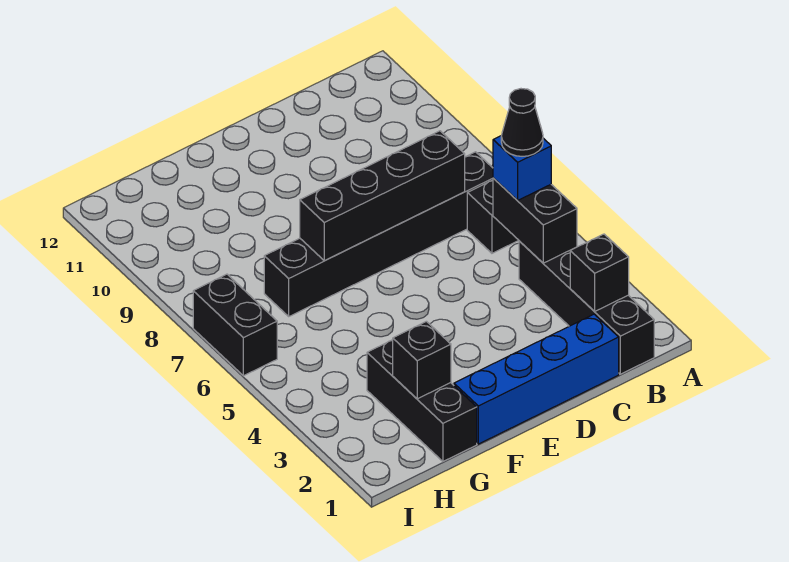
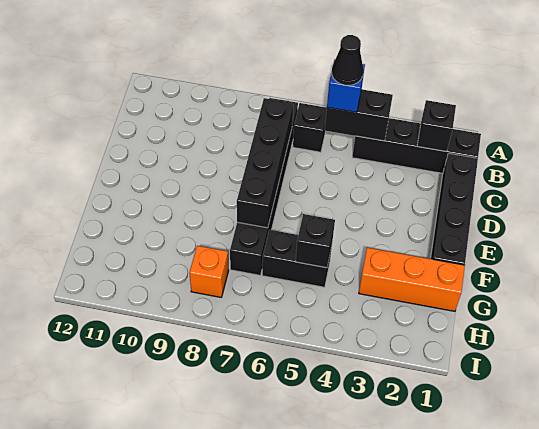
blue brick C1:F1 level 1 -> black brick C1:F1 level 1
black brick G1:G3 level 1 -> orange brick G1:G3 level 1
black brick G2 level 2 -> black brick G5 level 2
none -> orange brick H8 level 1
black brick I6:I7 level 1 -> black brick G5:G6 level 1

